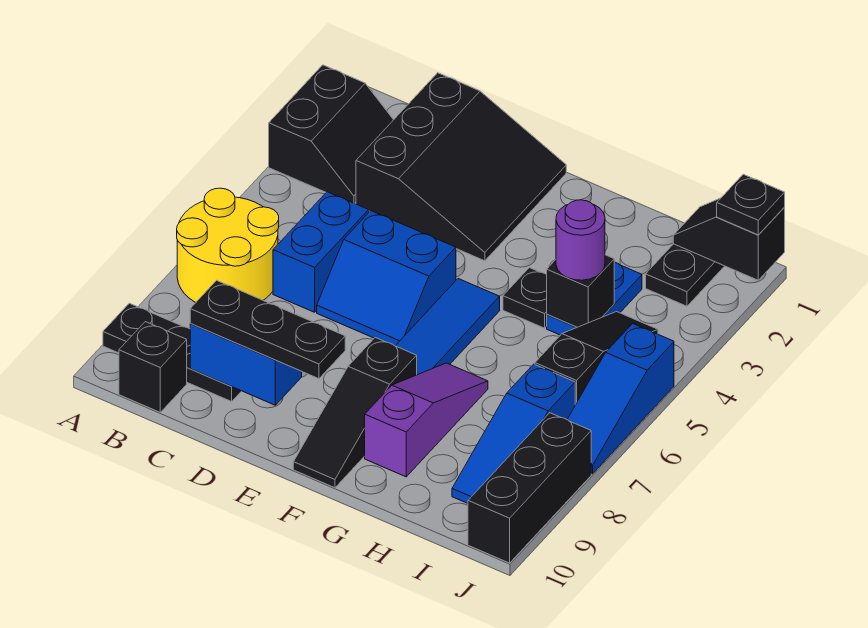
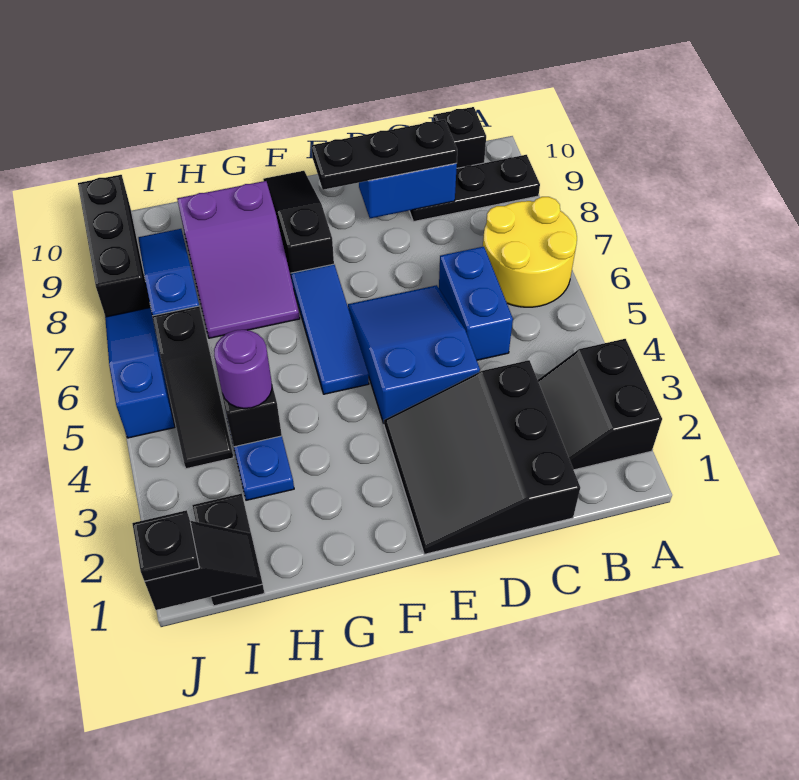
blue slope D5:E6 level 1 top 5 -> blue slope D4:E6 level 1 top 4
black plate G4 level 1 -> none
purple slope G7:G9 level 1 top 9 -> purple slope G7:H9 level 1 top 9

